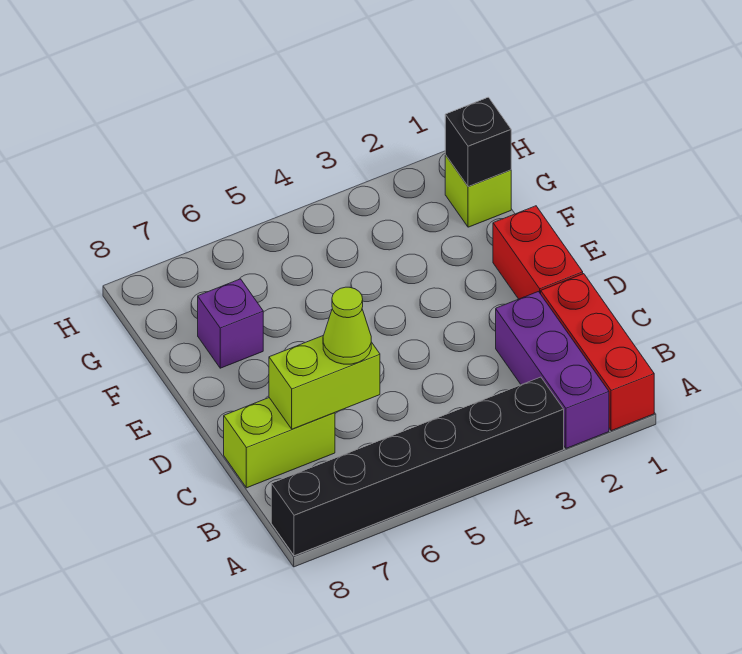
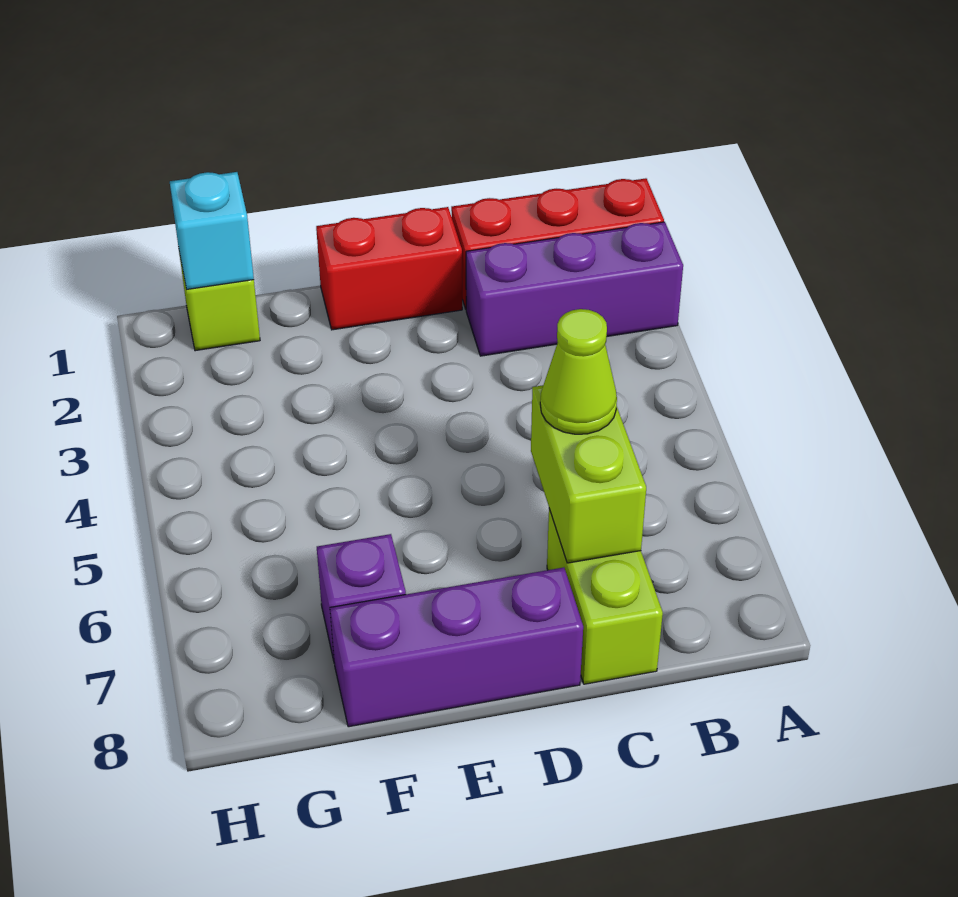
black brick A3:A8 level 1 -> none
none -> purple brick D8:F8 level 1
black brick G1 level 2 -> cyan brick G1 level 2

